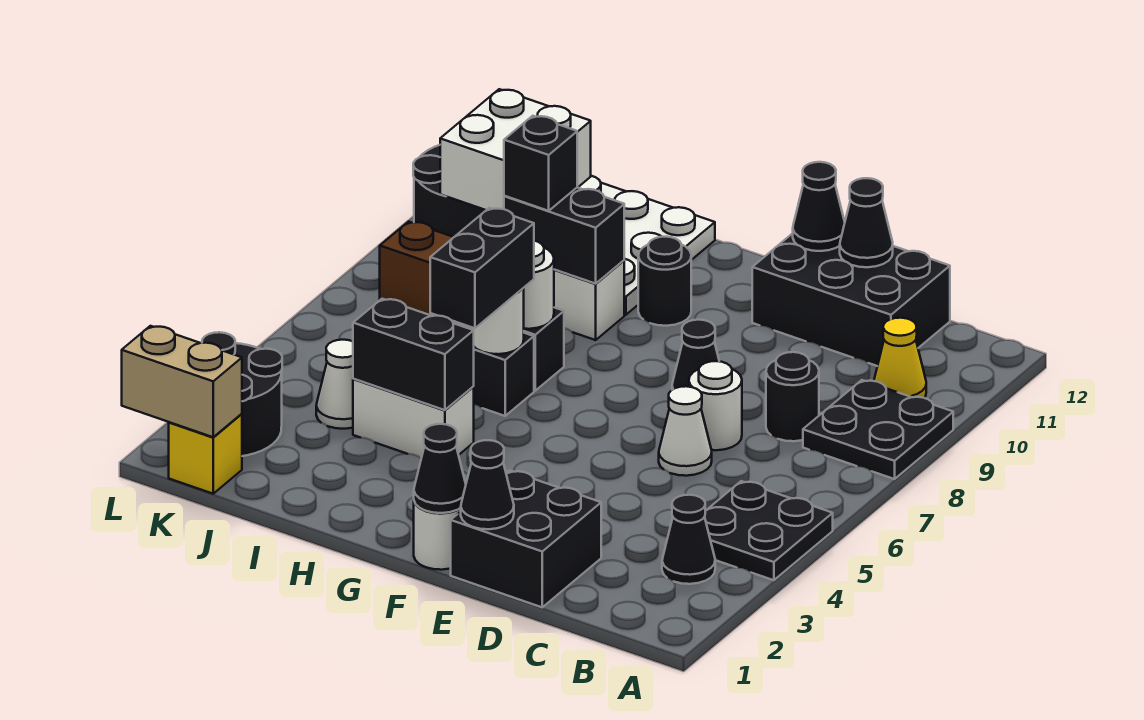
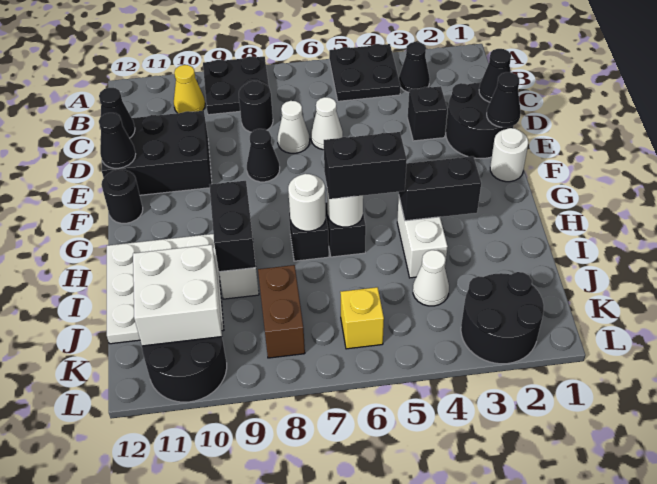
black brick C11:E12 level 1 -> black brick D10:E12 level 1
black brick D1:E2 level 1 -> black round brick D1:E2 level 1
white round brick D7 level 1 -> white cone D7 level 1
black cone F1 level 2 -> black cone D1 level 2
black round brick G10 level 1 -> black round brick F12 level 1
black brick H4:I4 level 2 -> black brick H3:H4 level 2
black brick I9 level 3 -> black brick D3 level 1
yellow brick K1 level 1 -> yellow brick K6 level 1
tan brick K1:L1 level 2 -> none

